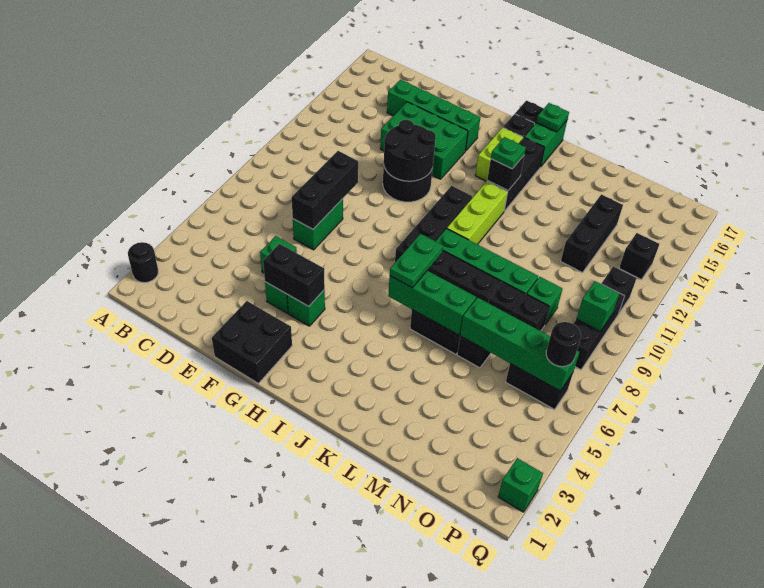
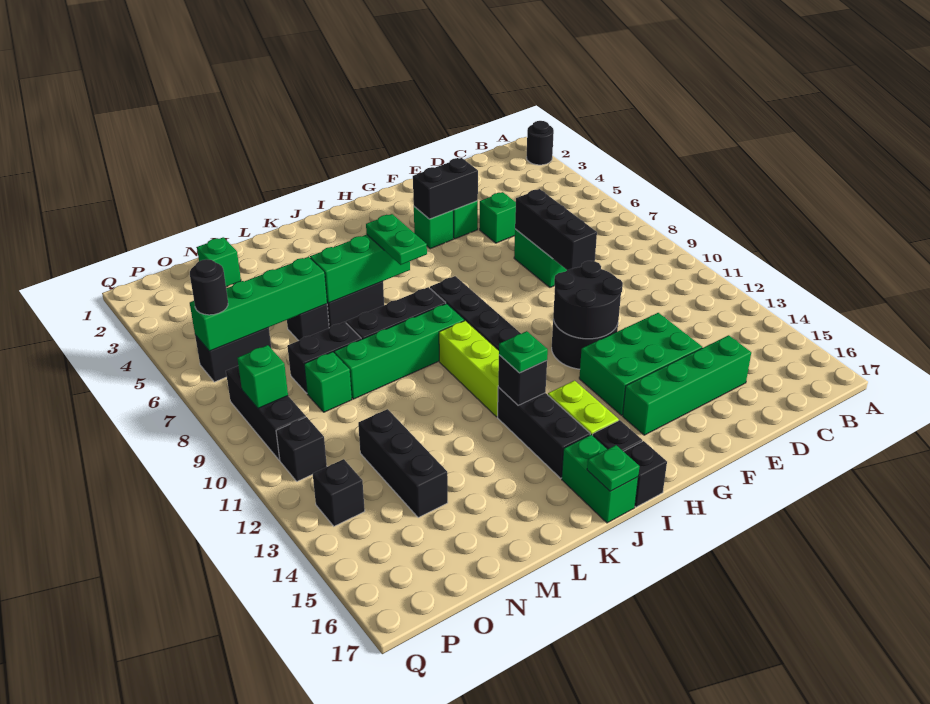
black brick F1:G2 level 1 -> none
green brick Q2 level 1 -> green brick N2 level 1

